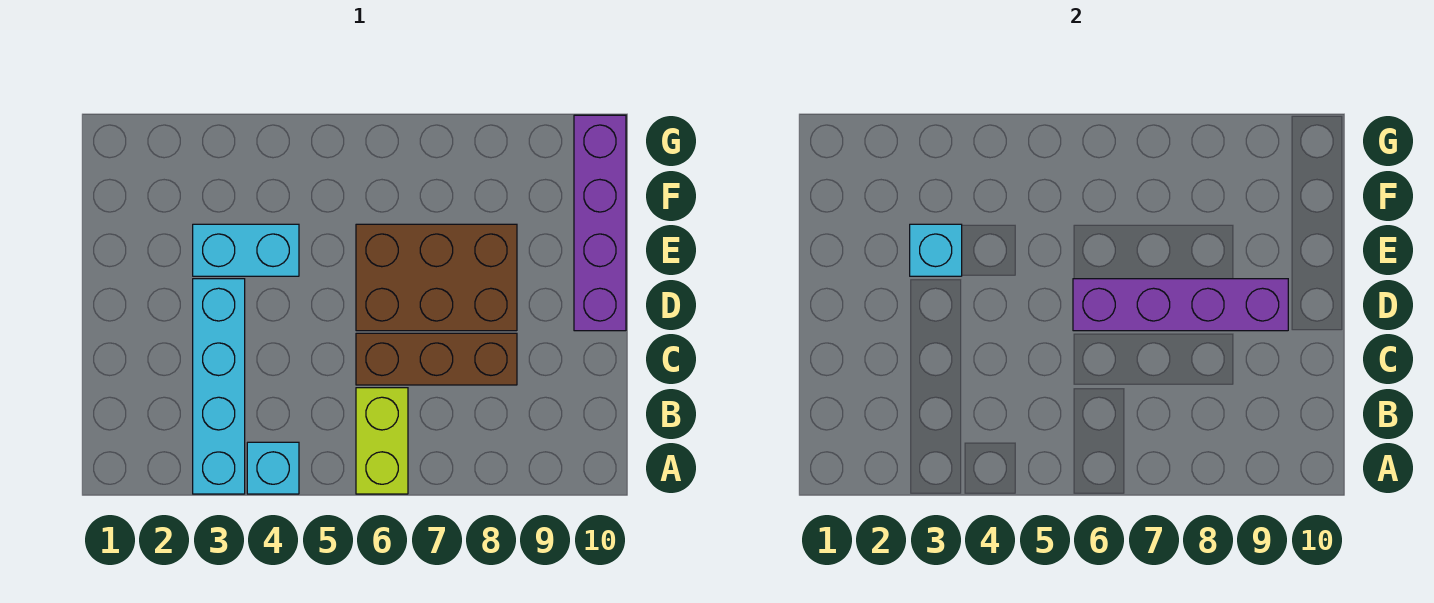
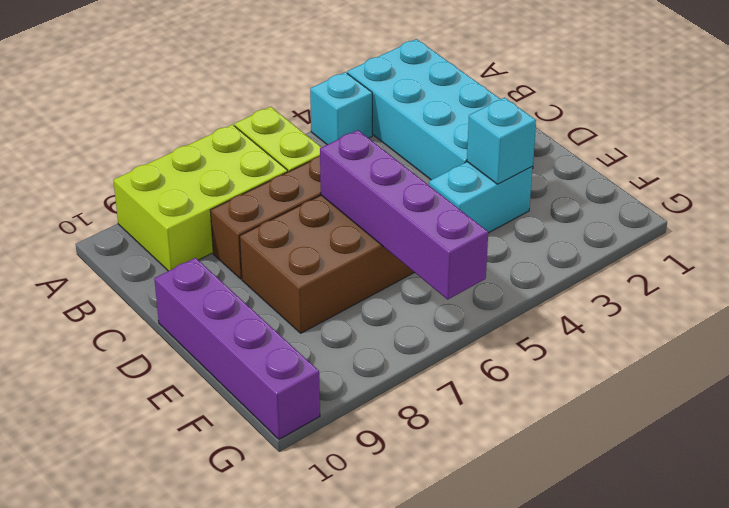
cyan brick A3:D3 level 1 -> cyan brick A2:D3 level 1
none -> lime brick A7:B9 level 1
purple brick D6:D9 level 2 -> purple brick D6:G6 level 2

